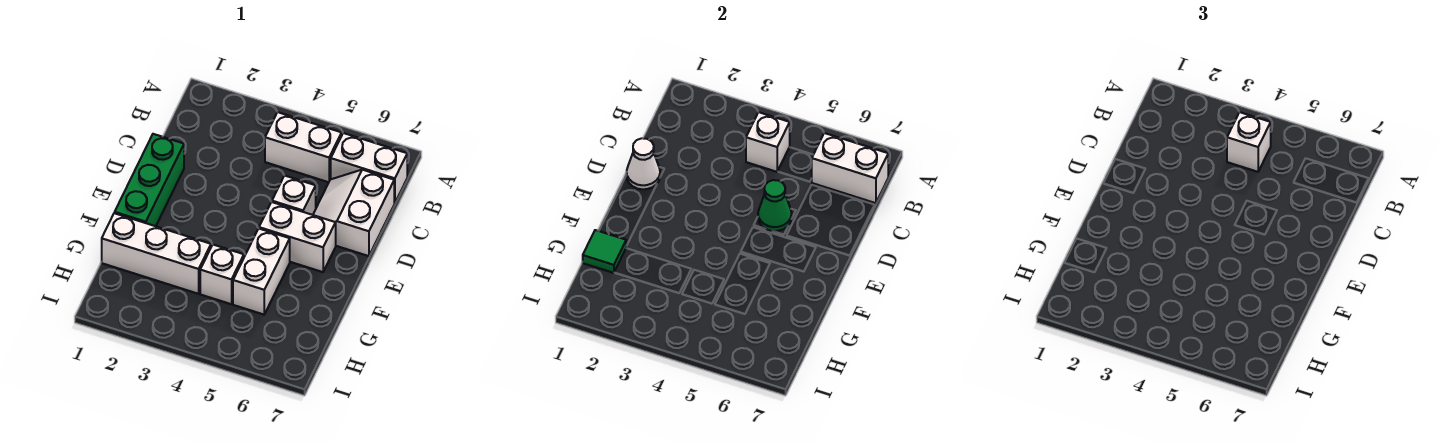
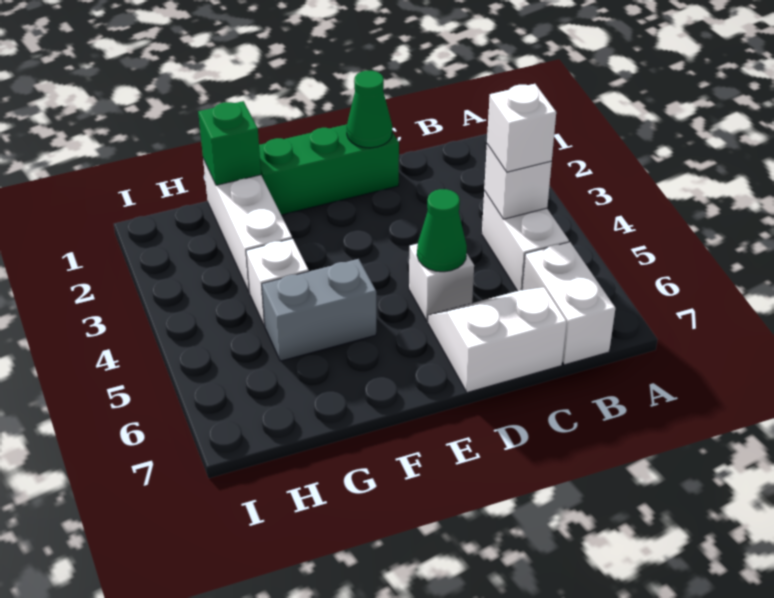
white brick B6:B7 level 2 -> none
white cone D1 level 2 -> green cone D1 level 2
white brick E5:E6 level 1 -> none
white brick F5:G5 level 1 -> grey brick F5:G5 level 1
green tile G1 level 2 -> green brick G1 level 2

